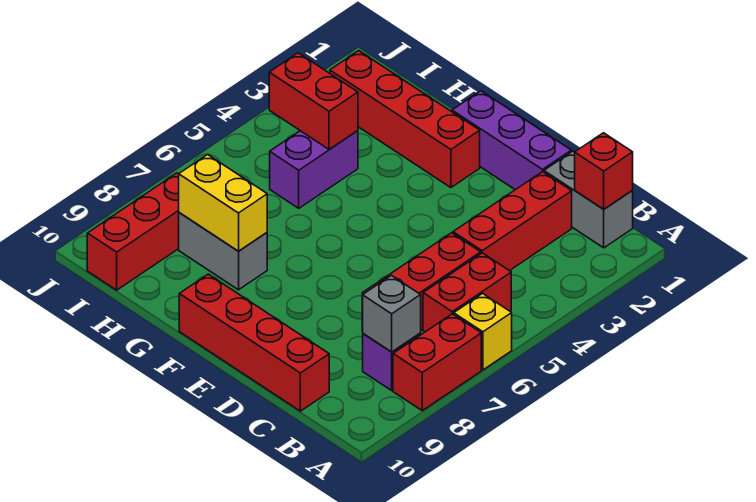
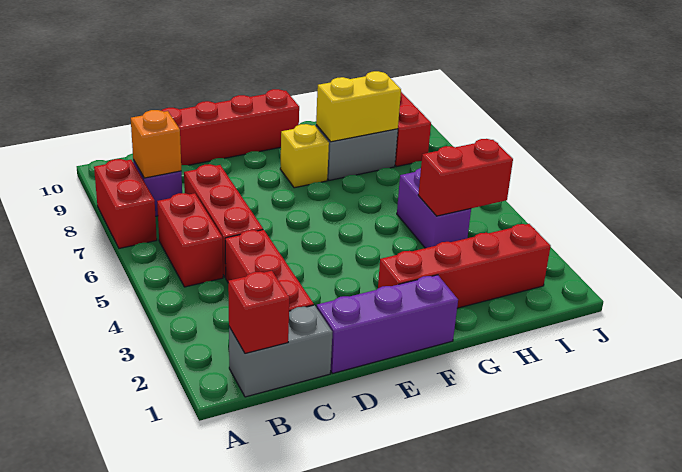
yellow brick A6 level 1 -> yellow brick F8 level 1
grey brick B8 level 2 -> orange brick B8 level 2

